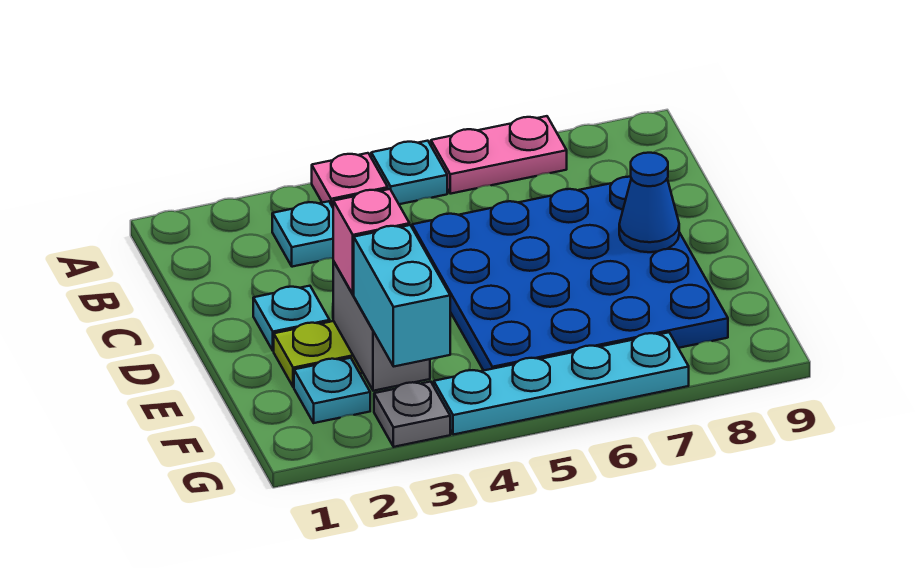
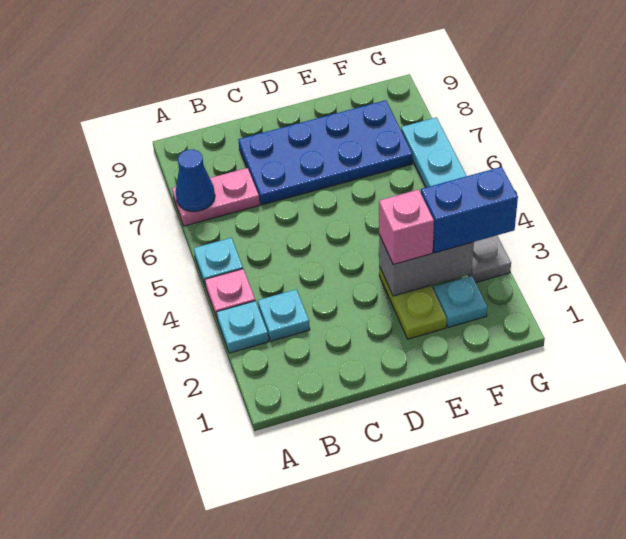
pink plate A6:A7 level 1 -> pink plate A7:B7 level 1
blue plate C5:F8 level 1 -> blue plate C7:F8 level 1
cyan plate D2 level 1 -> cyan plate A3 level 1
blue cone D8 level 2 -> blue cone A7 level 2
cyan brick F3:G3 level 3 -> blue brick F3:G3 level 3

